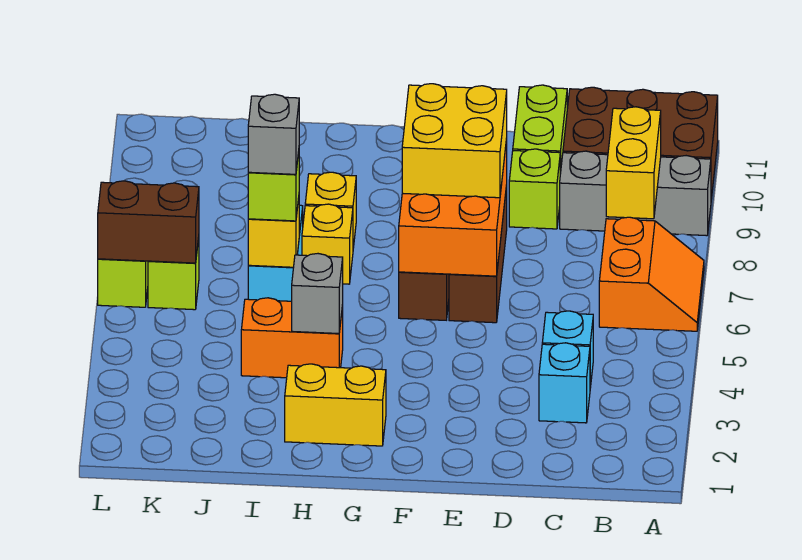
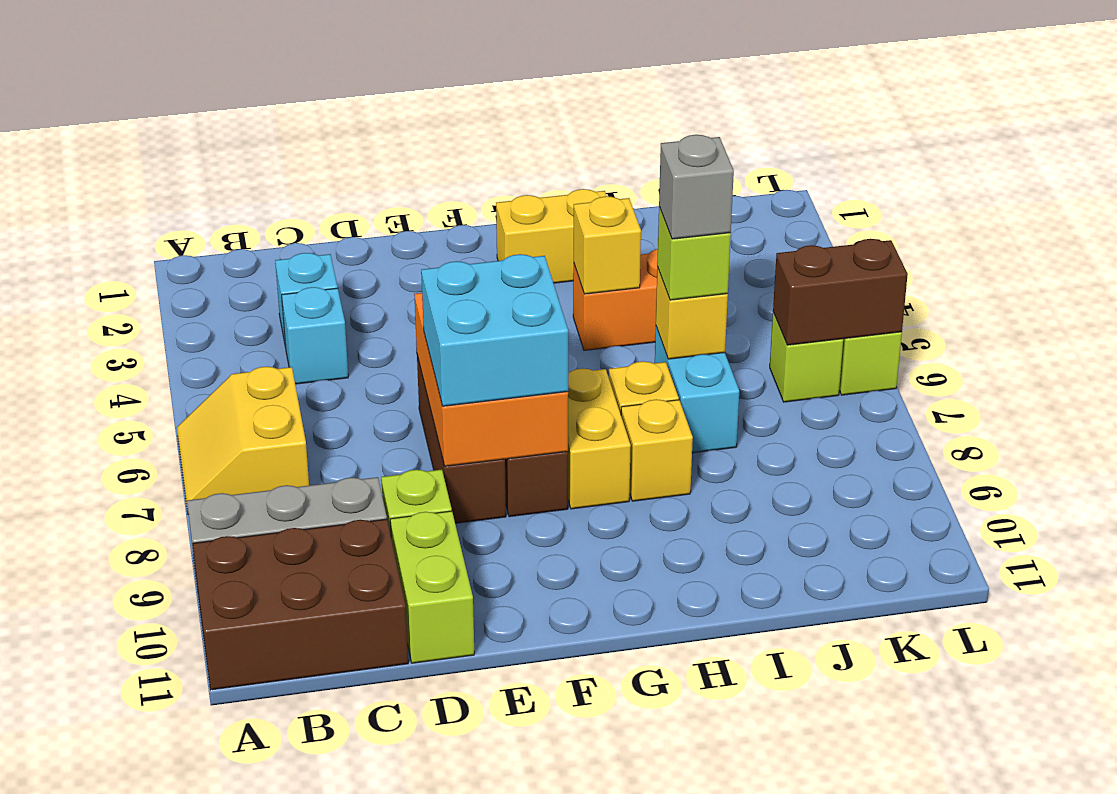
orange slope A6:B7 level 1 top B -> yellow slope A6:B7 level 1 top B
yellow brick B8:B9 level 2 -> yellow brick G7:G8 level 1
yellow brick E7:F8 level 3 -> cyan brick E7:F8 level 3
grey brick H4 level 2 -> yellow brick H4 level 2

